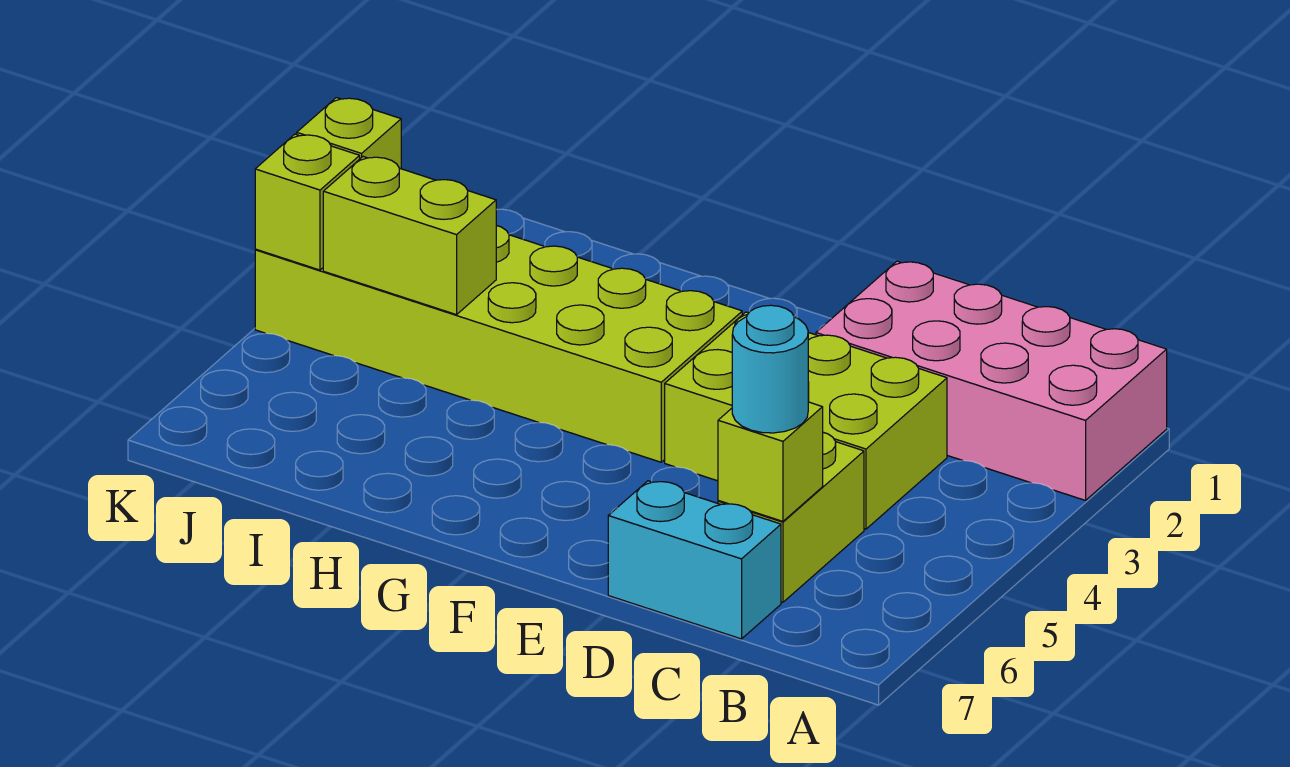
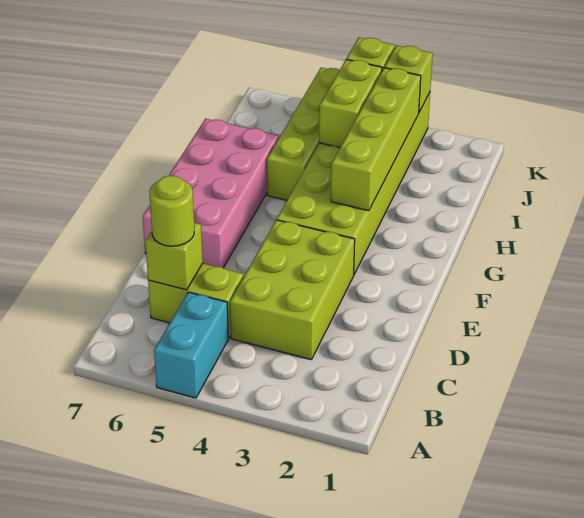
pink brick A1:D2 level 1 -> pink brick E6:H7 level 1
cyan round brick C6 level 3 -> lime round brick C6 level 3
cyan brick C7:D7 level 1 -> cyan brick A5:B5 level 1
none -> lime brick G3:J3 level 2
none -> lime brick H5:K5 level 1

